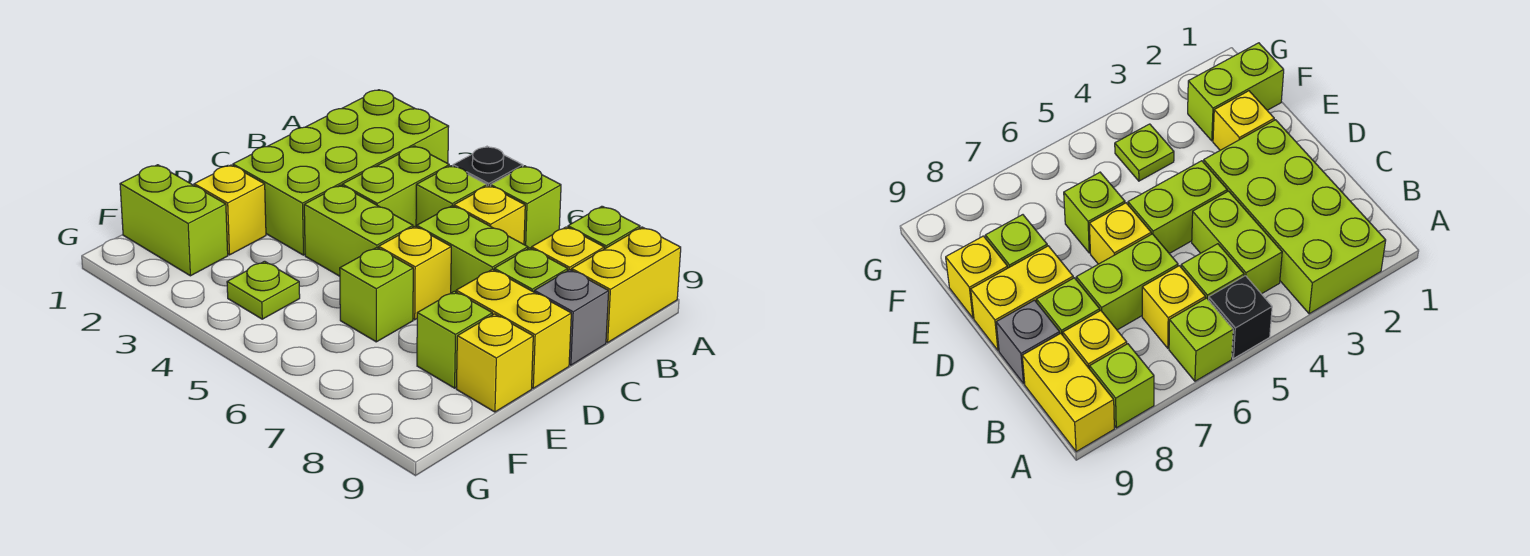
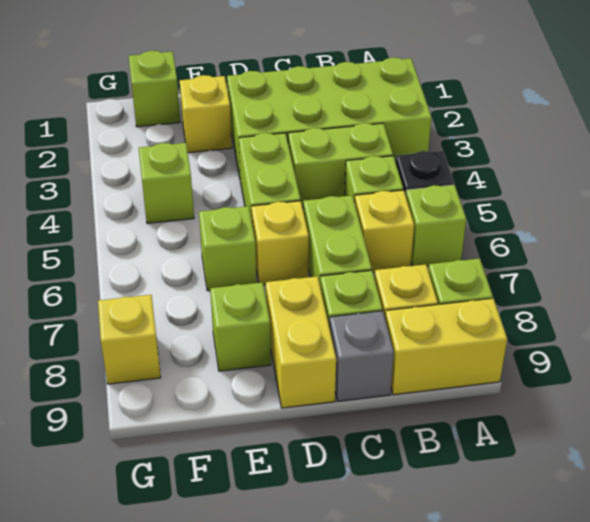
yellow brick E9 level 1 -> yellow brick G8 level 1
lime brick F1:F2 level 1 -> lime brick F1 level 1
lime plate F4 level 1 -> lime brick F4 level 1

